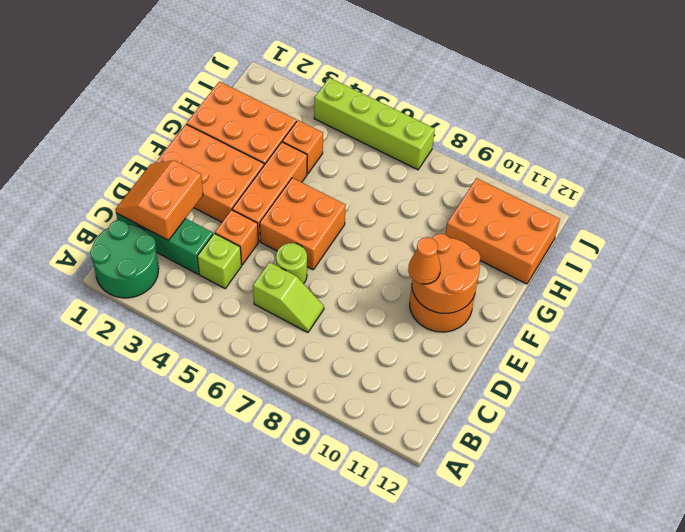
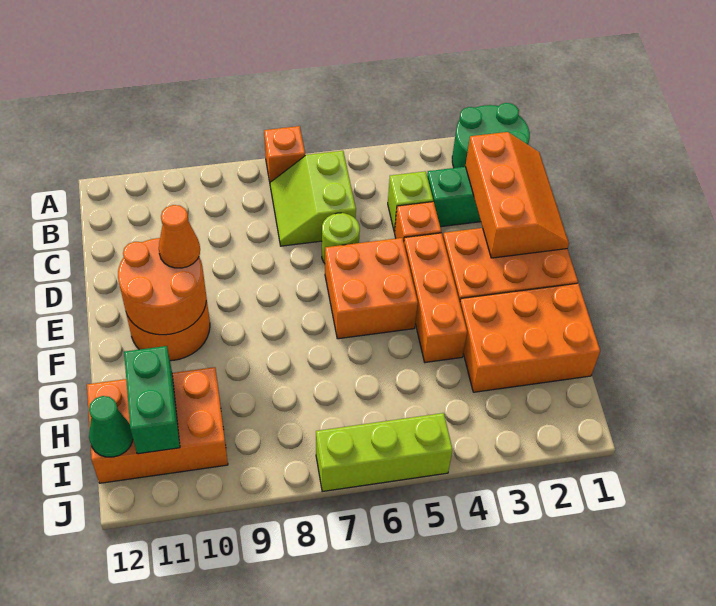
orange slope C1:D2 level 2 top 2 -> orange slope C1:E2 level 2 top 2
lime slope C6:C7 level 1 top 6 -> lime slope B6:C7 level 1 top 6
orange brick H4 level 1 -> orange brick A7 level 1
none -> green brick H11:I11 level 2
none -> green cone I12 level 2
lime brick J4:J7 level 1 -> lime brick J5:J7 level 1

